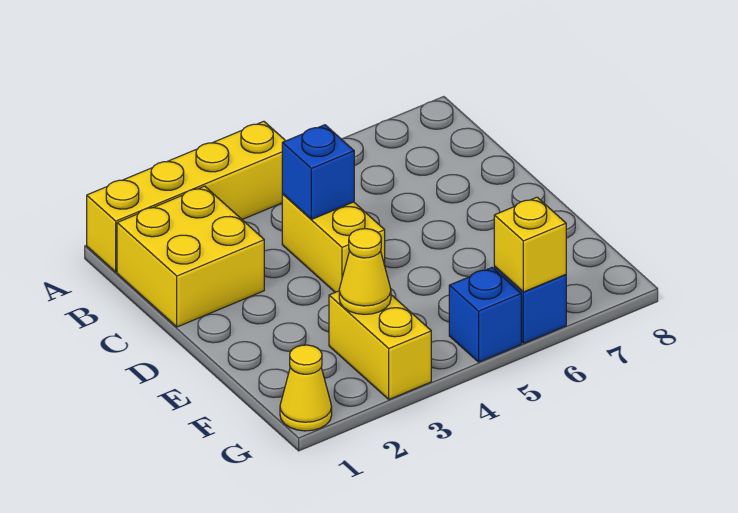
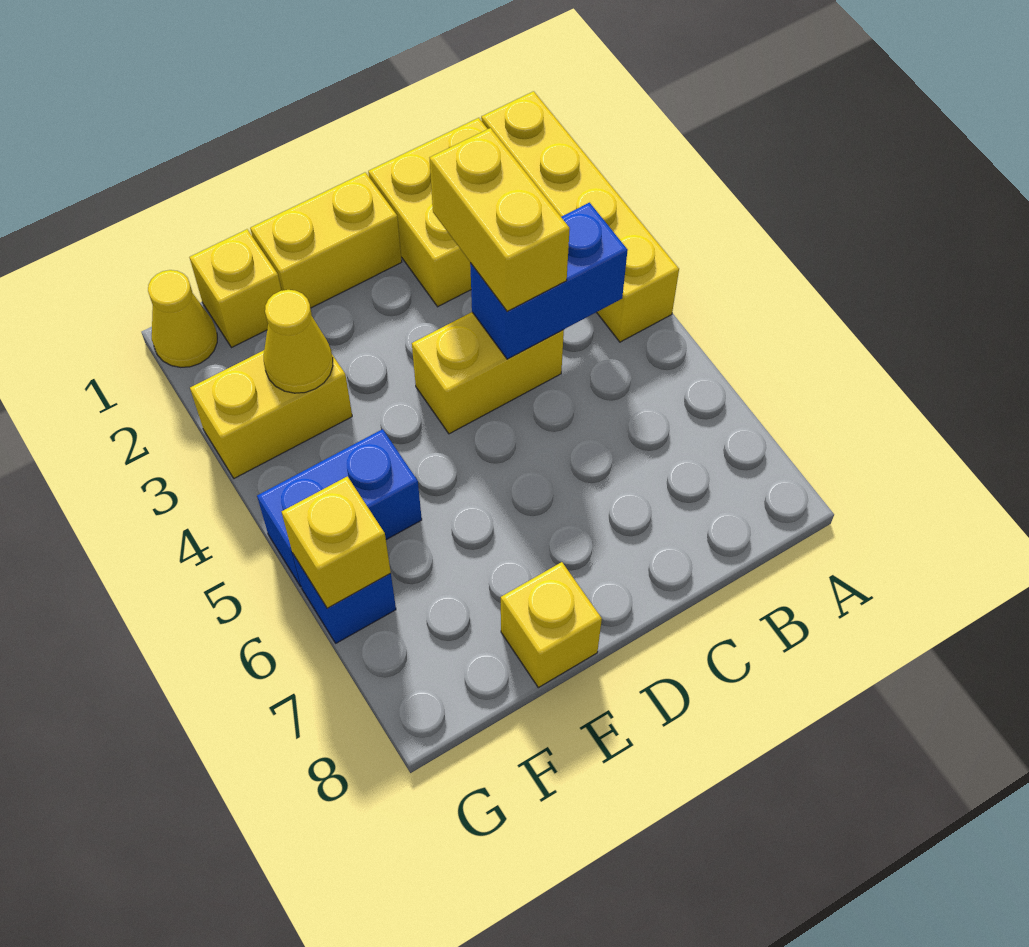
none -> yellow brick C3:C4 level 3
blue brick C4 level 2 -> blue brick B4:C4 level 2
none -> yellow brick D1:E1 level 1
none -> yellow brick E8 level 1
none -> yellow brick F1 level 1
blue brick G5 level 1 -> blue brick F5:G5 level 1

